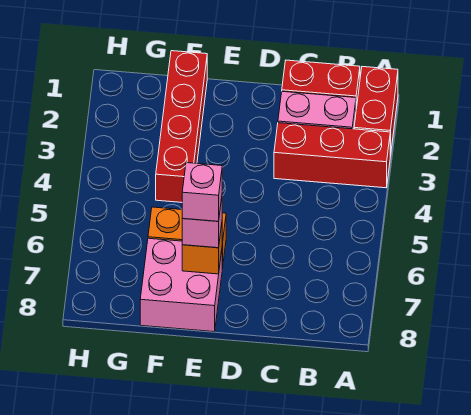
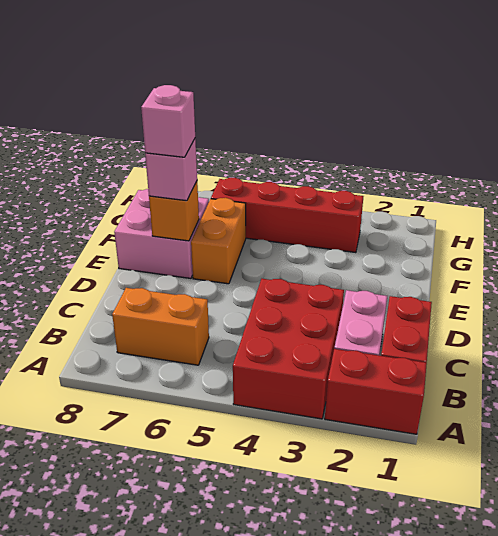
red brick A3:C3 level 1 -> red brick A3:C4 level 1
none -> orange brick B6:B7 level 1
red brick F1:F4 level 1 -> red brick G3:G6 level 1

